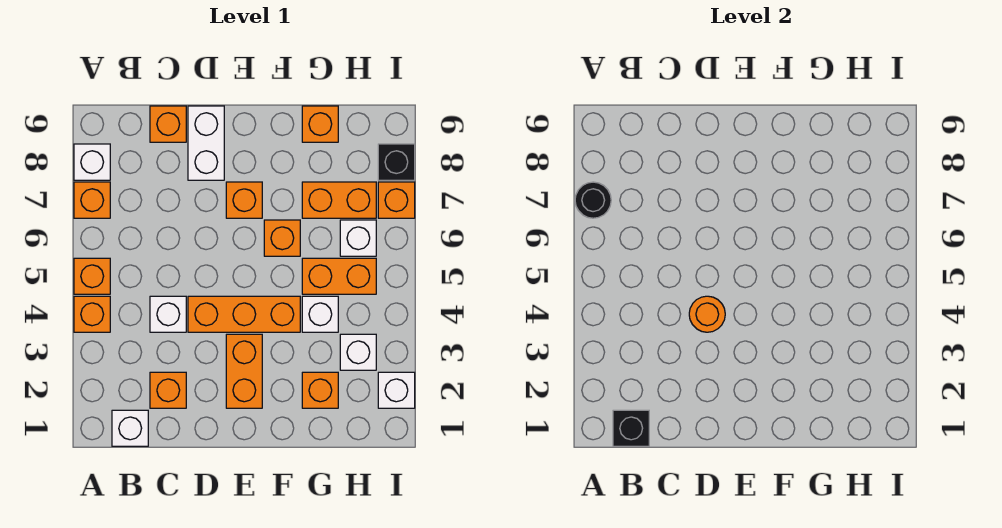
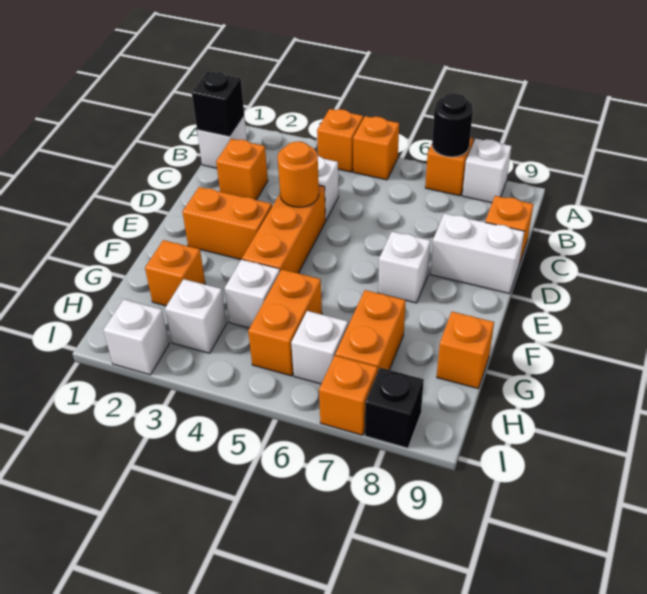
orange brick E7 level 1 -> white brick E7 level 1
orange brick F6 level 1 -> none

